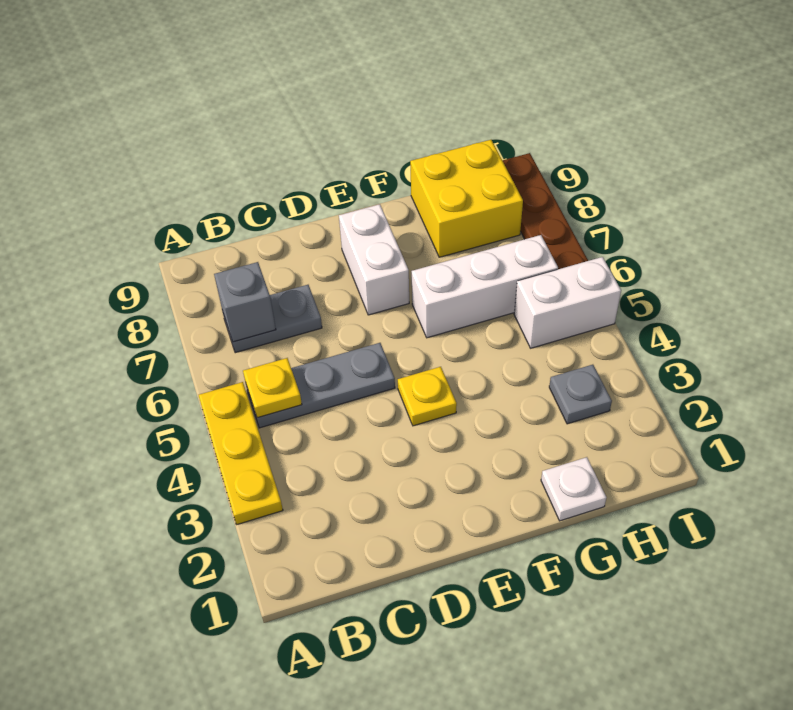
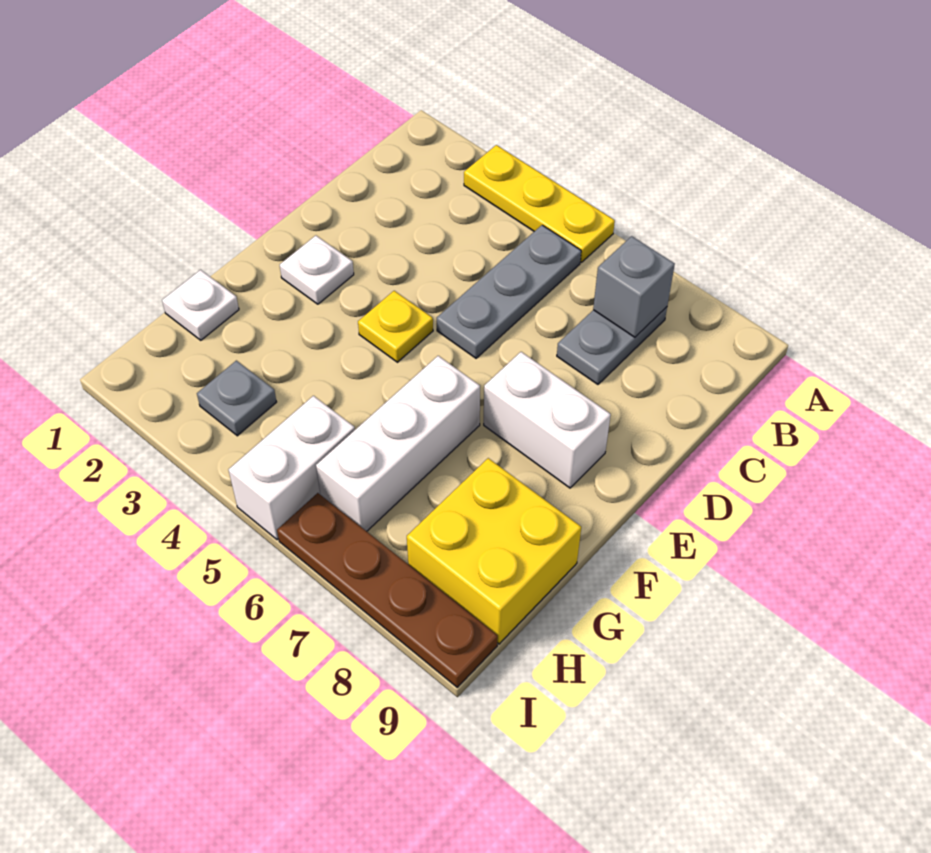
yellow plate B5 level 2 -> none
none -> white plate E2 level 1

